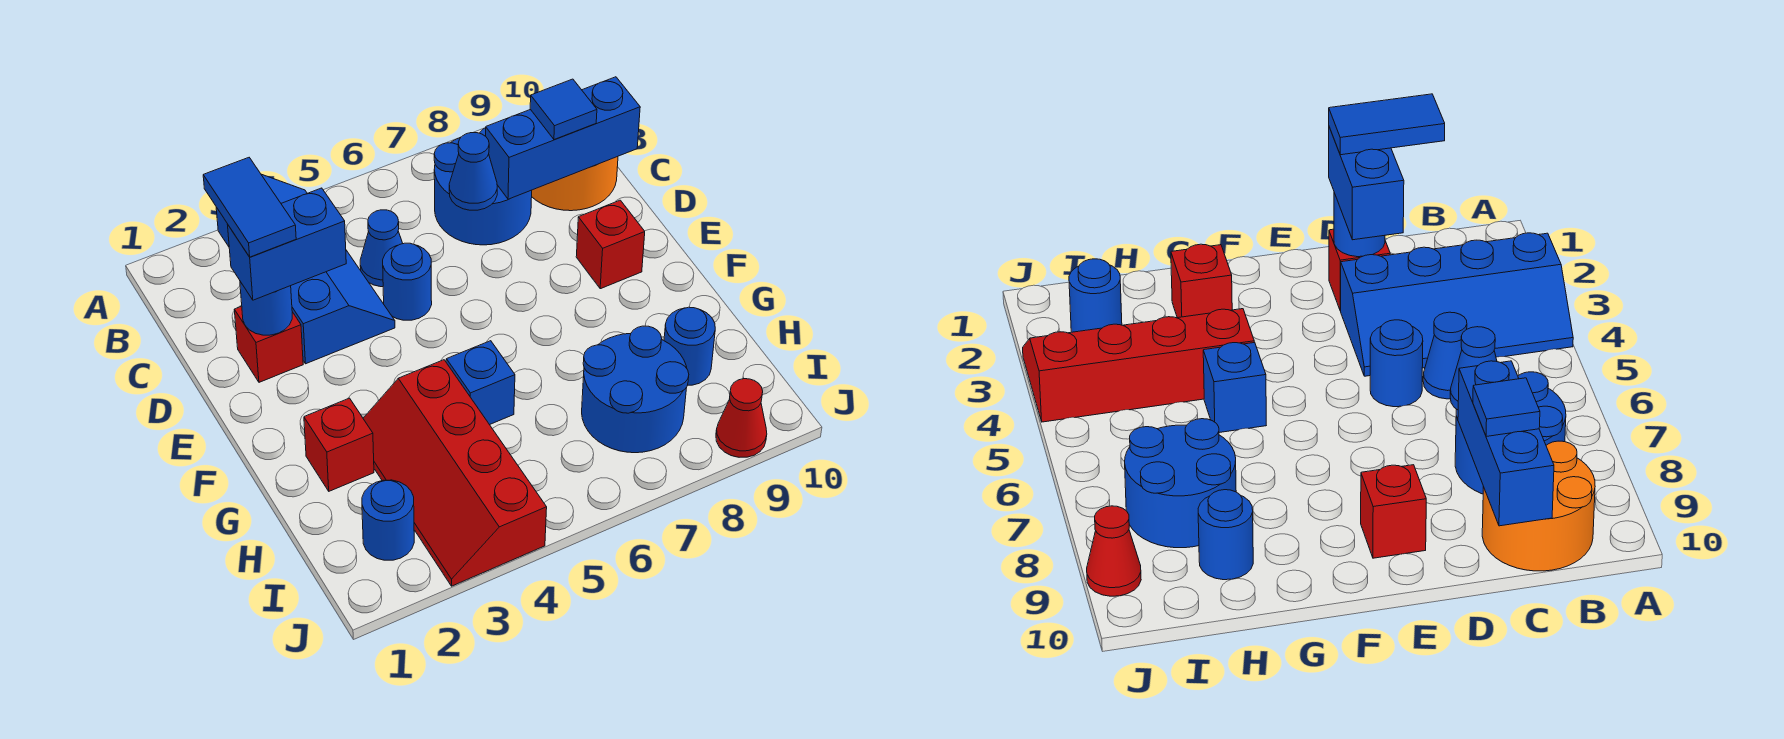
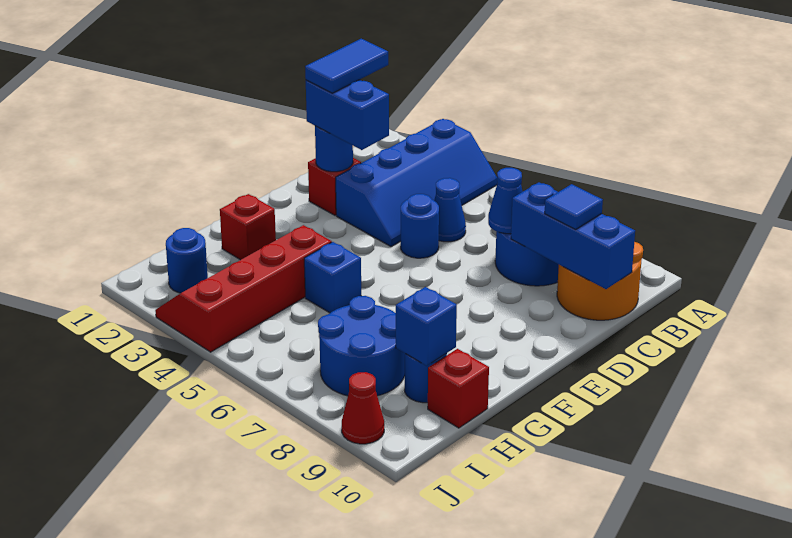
red brick E9 level 1 -> red brick H10 level 1
none -> blue brick H9 level 2

